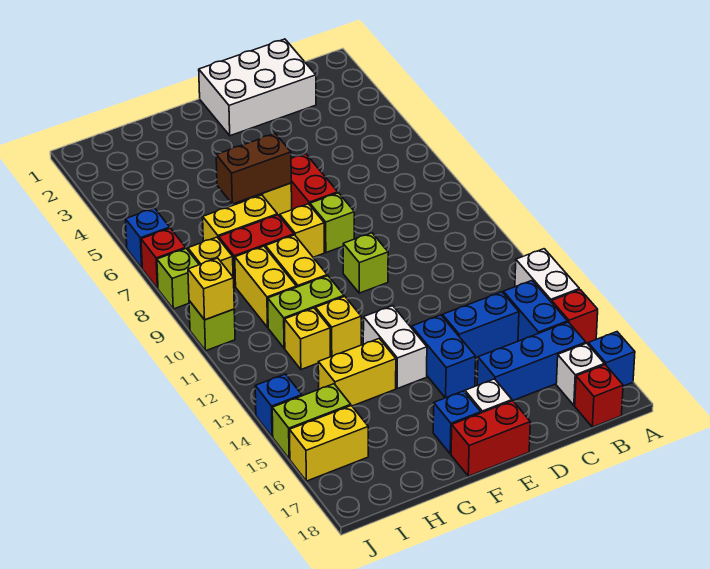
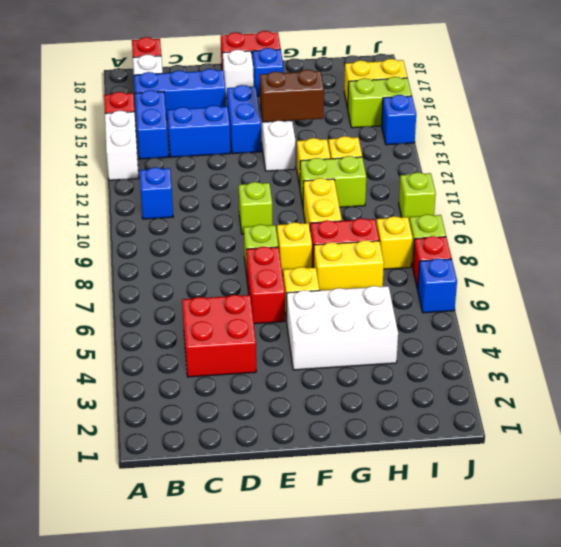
blue brick A17 level 1 -> blue brick B11 level 1
white brick C1:E2 level 1 -> white brick F4:H5 level 1
none -> red brick C4:D5 level 1
brown brick F6:G6 level 2 -> brown brick F14:G14 level 2
yellow brick G14:H14 level 1 -> none
yellow brick H9:H10 level 1 -> none
yellow brick J10 level 2 -> none

